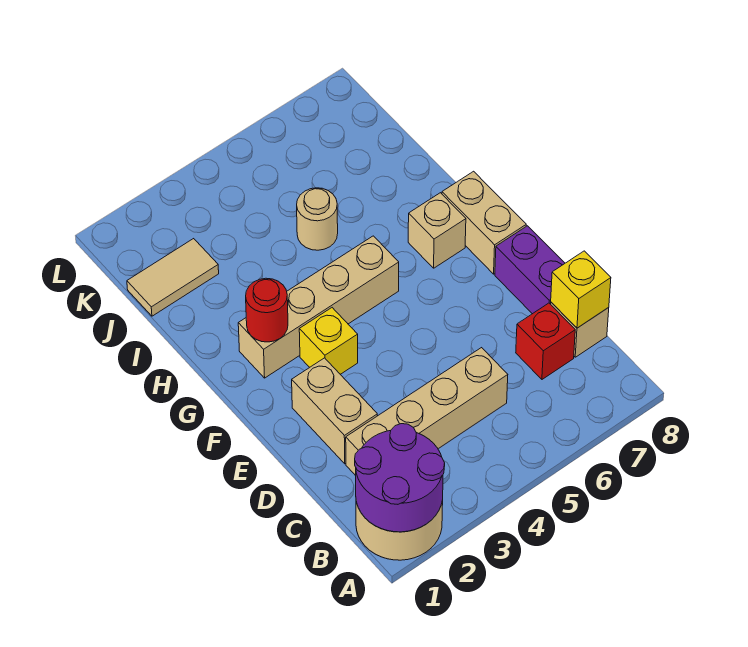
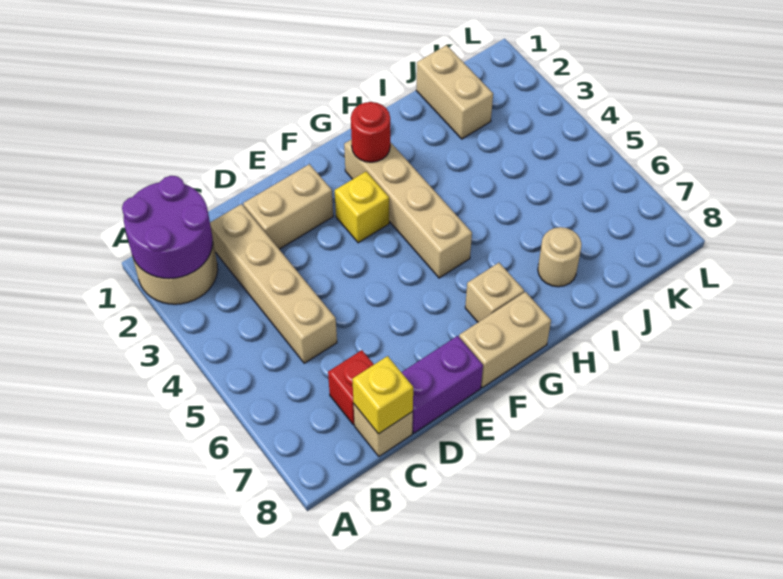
tan round brick I5 level 1 -> tan round brick I7 level 1
tan tile J1:J2 level 1 -> tan brick J1:J2 level 1

